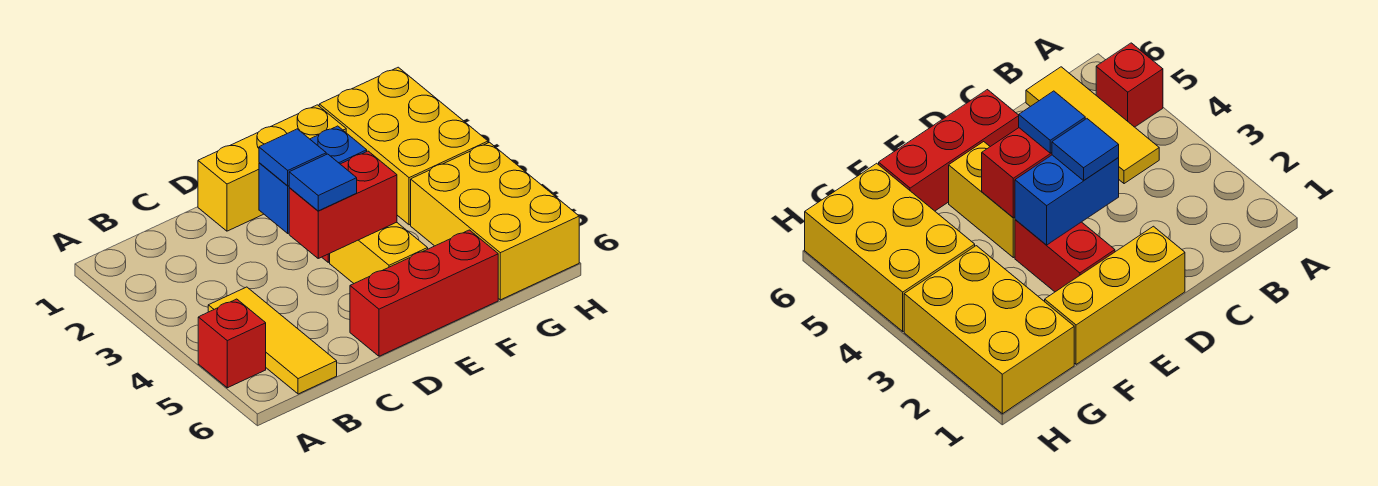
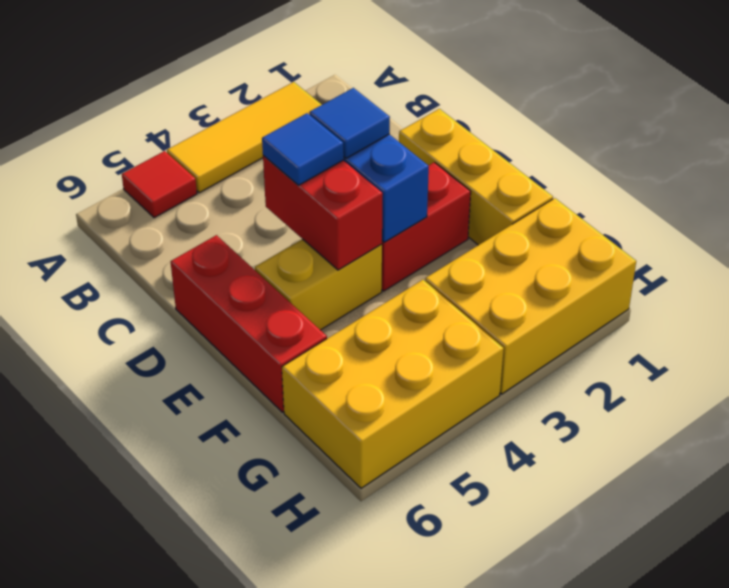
red brick A5 level 1 -> red tile A5 level 1
yellow tile B4:B6 level 1 -> yellow tile A2:A4 level 1

